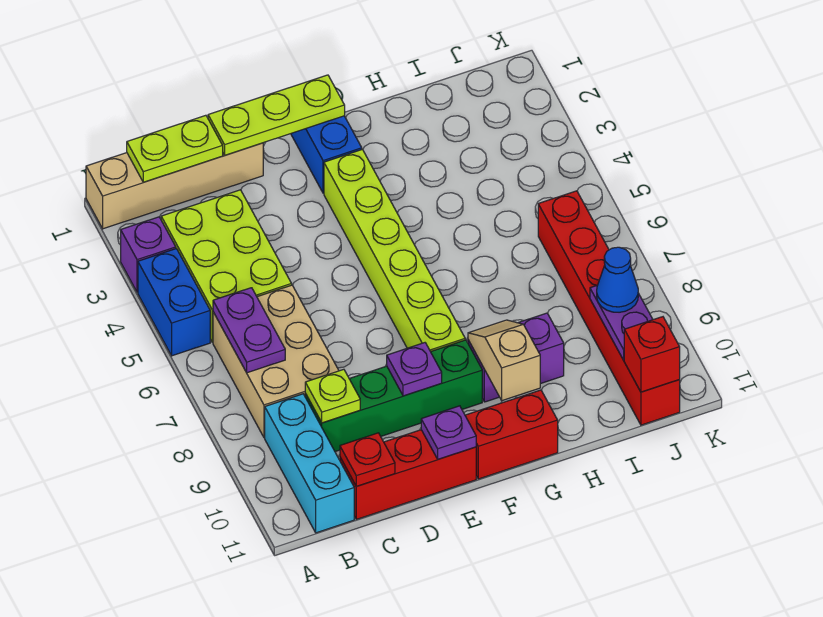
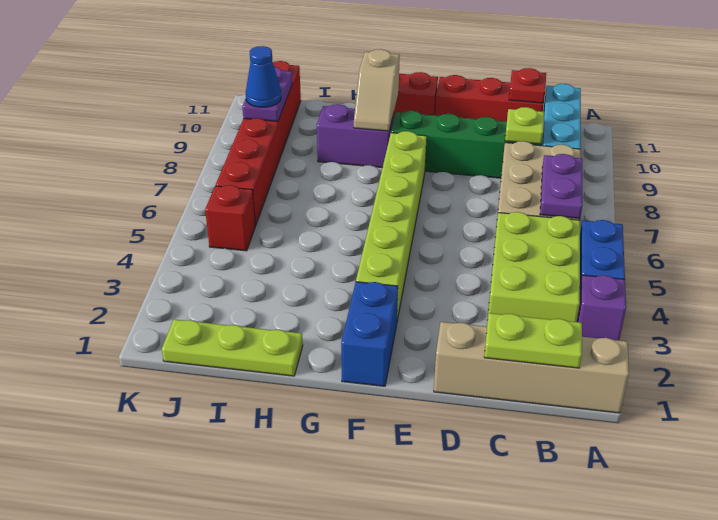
lime plate D1:F1 level 2 -> lime plate H1:J1 level 1
purple plate E9 level 2 -> none
purple plate E11 level 2 -> none
red brick J11 level 2 -> red brick J5 level 1

